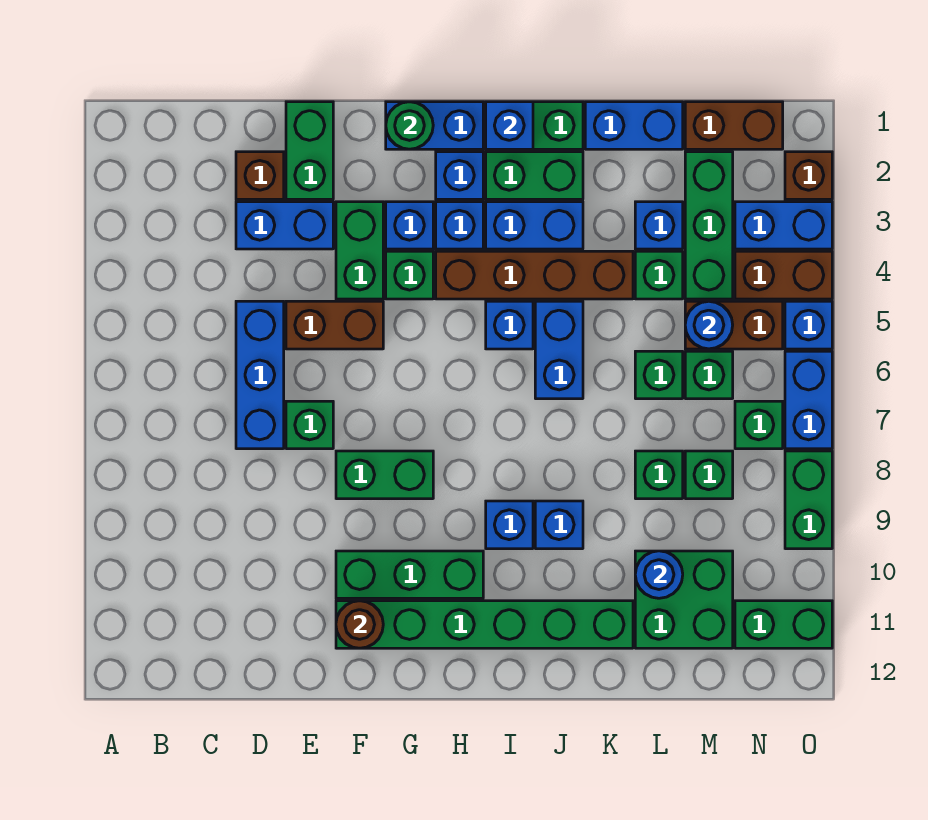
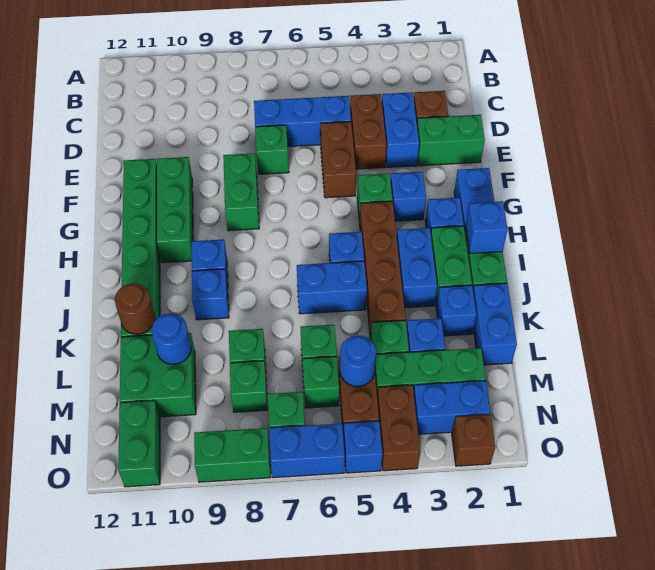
green brick F3:F4 level 1 -> none
brown round brick F11 level 2 -> brown round brick K11 level 2
green round brick G1 level 2 -> none
blue brick H3 level 1 -> blue brick K2 level 1
brown brick M1:N1 level 1 -> brown brick D4:E4 level 1
blue brick N3:O3 level 1 -> blue brick N2:N3 level 1

